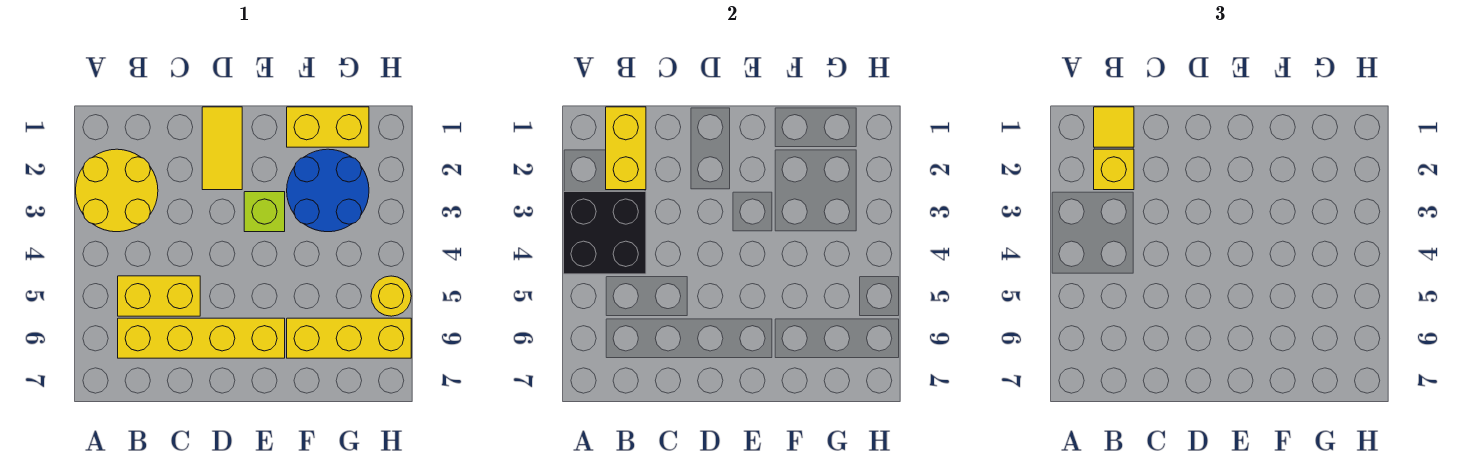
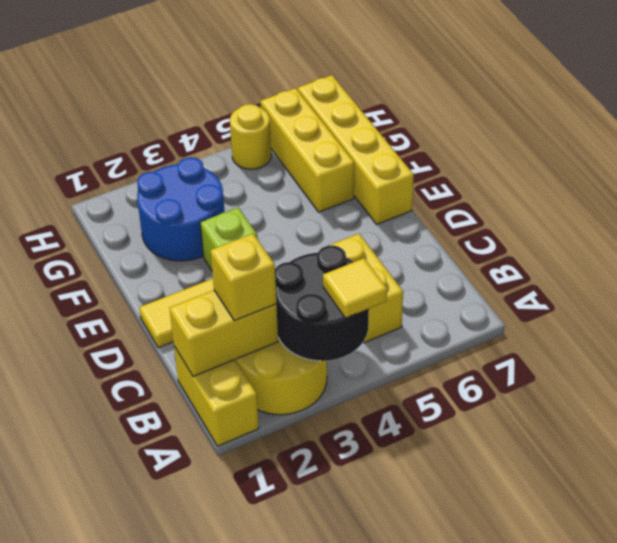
black brick A3:B4 level 2 -> black round brick A3:B4 level 2
yellow tile B1 level 3 -> yellow tile A4 level 3
yellow brick B6:E6 level 1 -> yellow brick E7:H7 level 1
yellow brick F1:G1 level 1 -> yellow brick A1:B1 level 1

